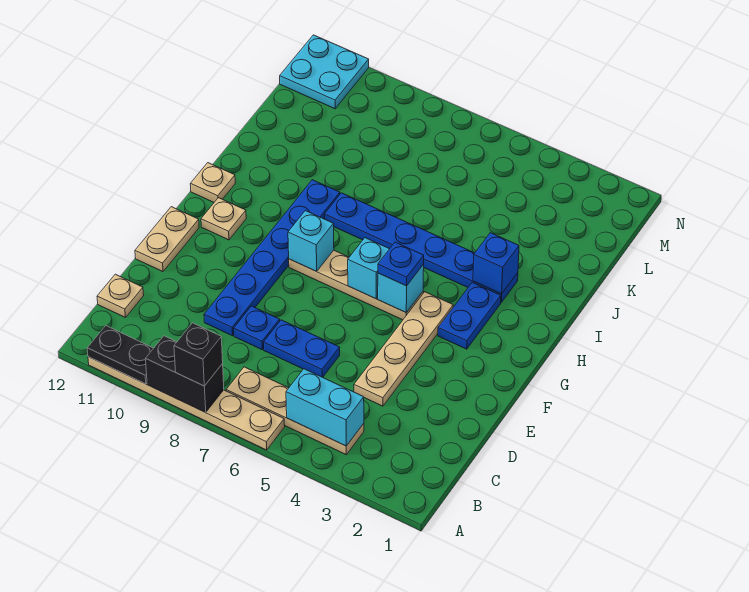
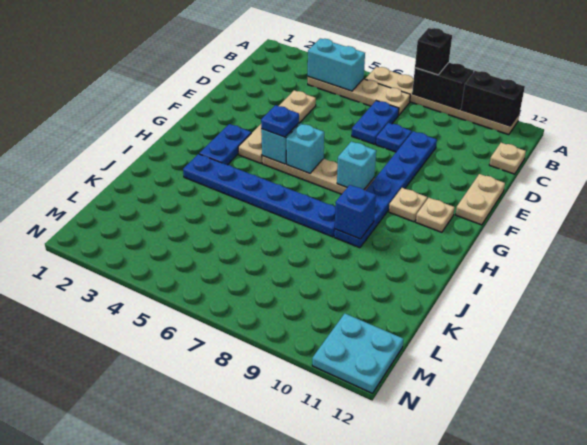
black plate A10:A11 level 2 -> black brick A10:A11 level 2
blue plate D6:D7 level 1 -> blue plate C7:D7 level 1
tan plate H12 level 1 -> tan plate G10 level 1
blue brick I3 level 2 -> blue brick I9 level 2

